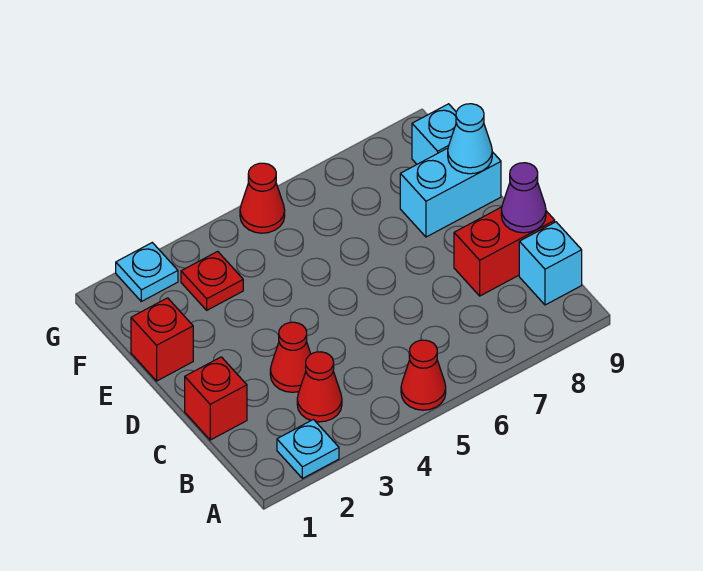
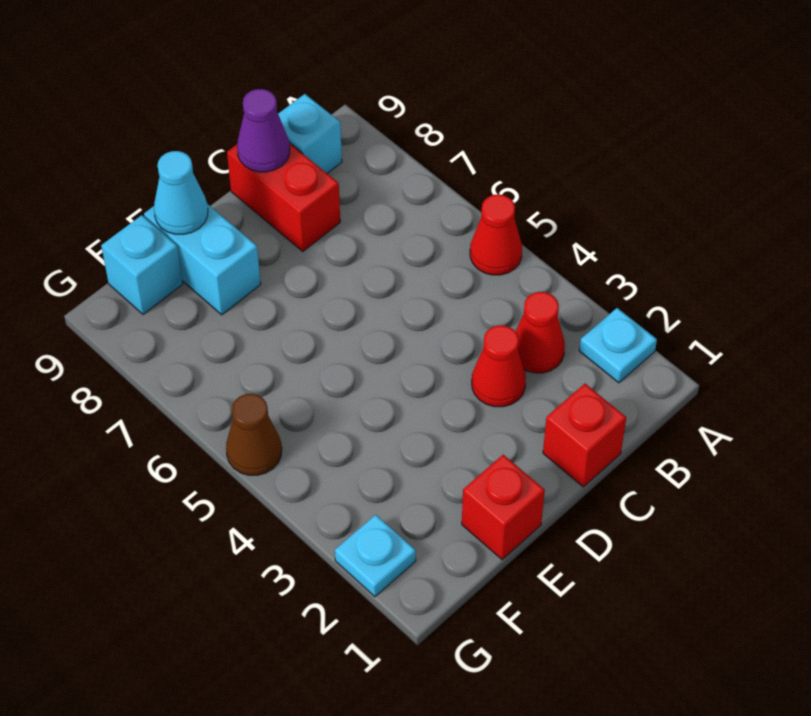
red plate F3 level 1 -> none
red cone G5 level 1 -> brown cone G5 level 1

